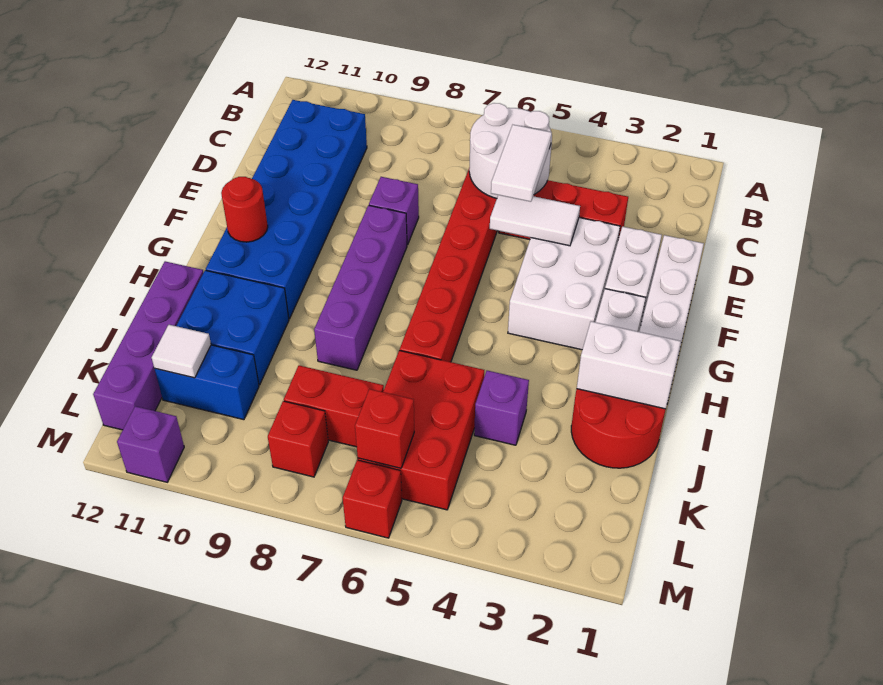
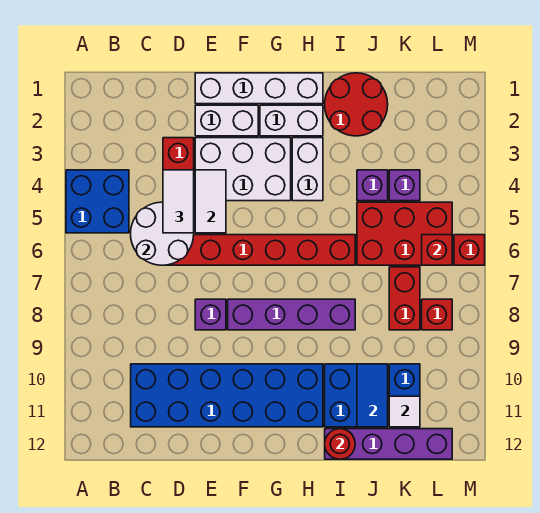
none -> blue brick A4:B5 level 1
white tile D5:E5 level 3 -> white tile D4:D5 level 3
red round brick G11 level 2 -> red round brick I12 level 2
white brick I1:I2 level 2 -> white brick H3:H4 level 1
none -> blue tile J10:J11 level 2
purple brick M11 level 1 -> purple brick K4 level 1

